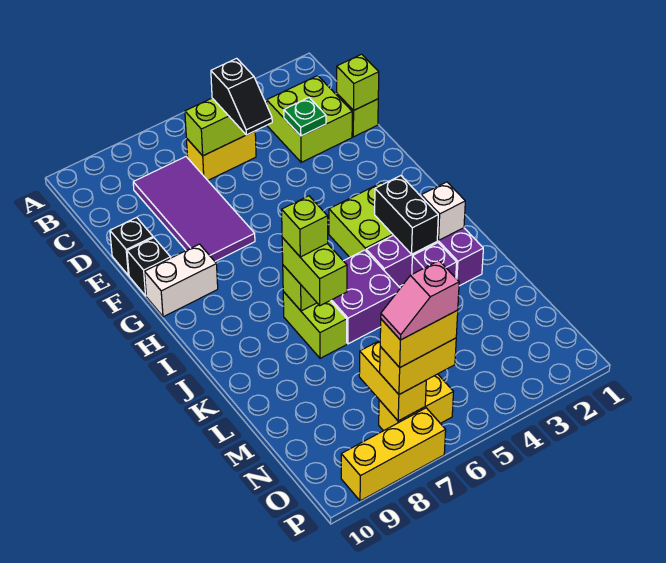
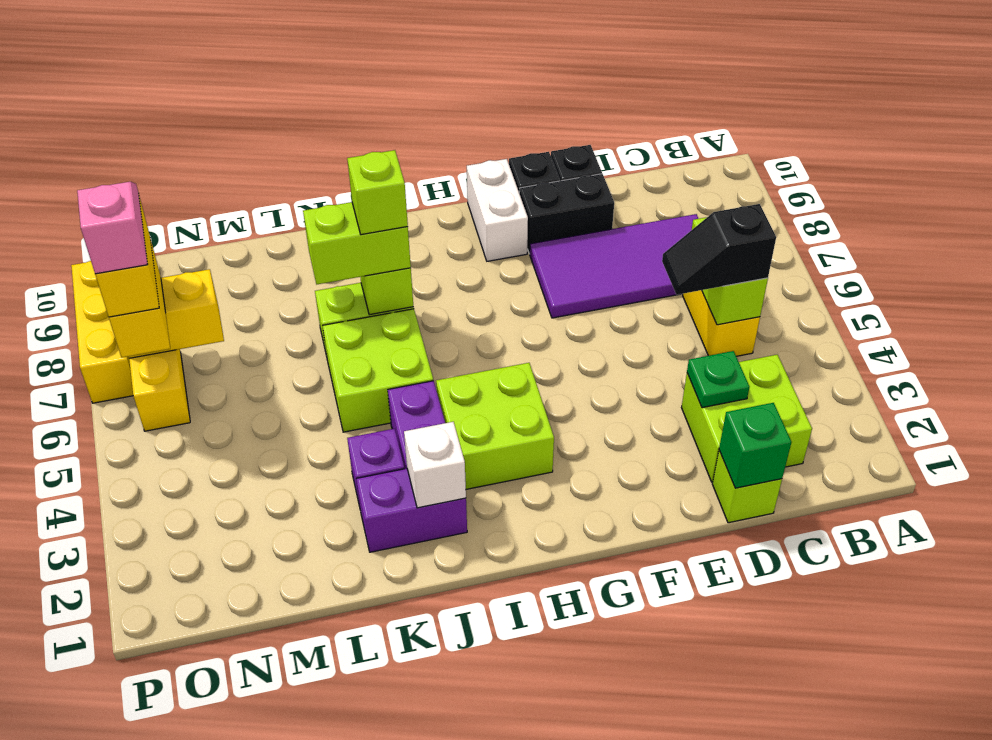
lime brick D1 level 2 -> green brick D1 level 2
black brick I3:J3 level 2 -> black brick E9:F9 level 1
purple brick J5:K6 level 1 -> lime brick J5:K6 level 1

